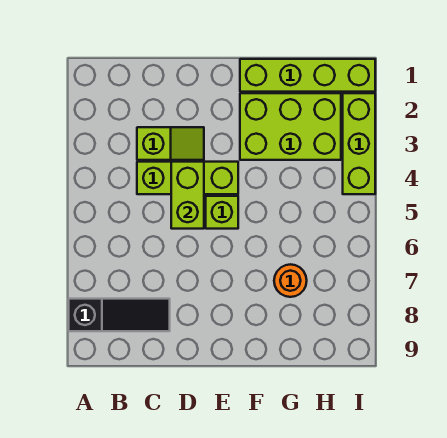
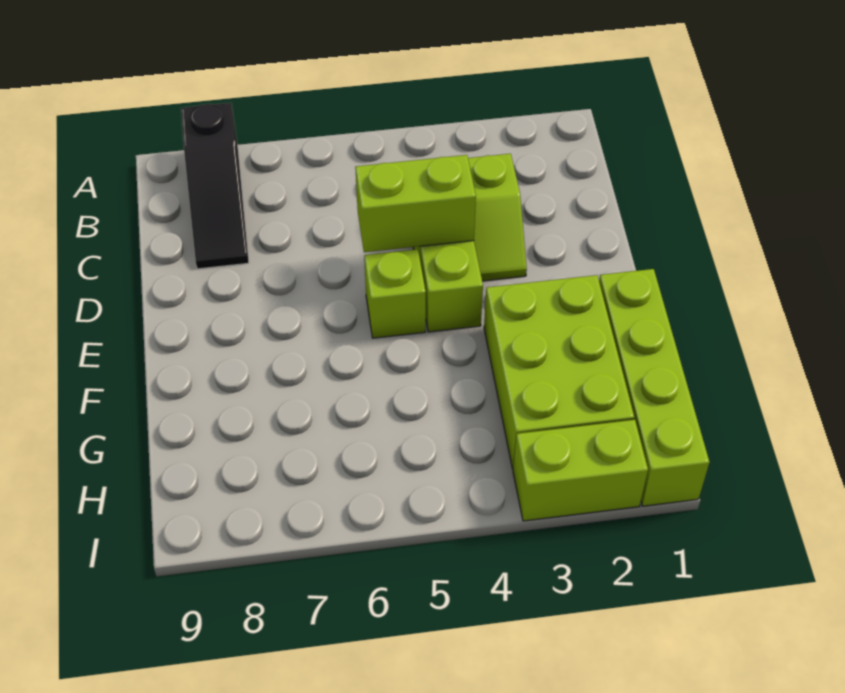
orange round brick G7 level 1 -> none
lime brick I2:I4 level 1 -> lime brick I2:I3 level 1

